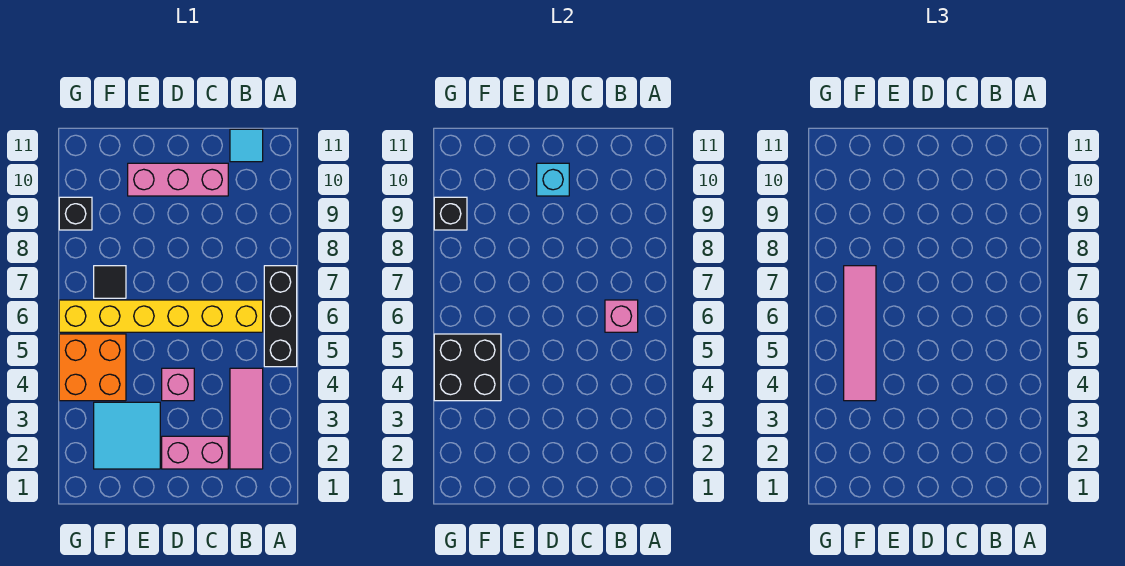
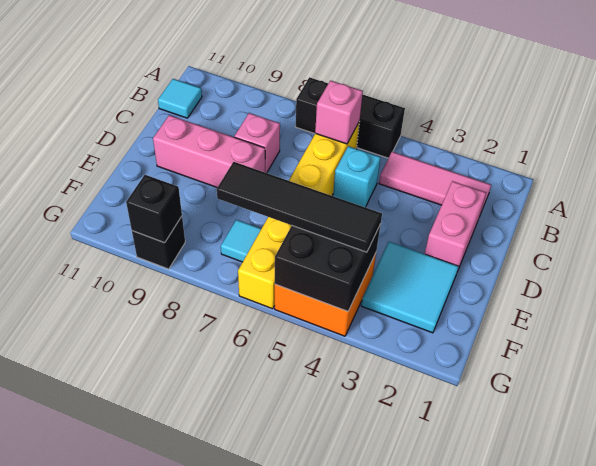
pink brick C10:E10 level 1 -> pink brick D8:D10 level 1
pink brick D4 level 1 -> pink brick C8 level 1
cyan brick D10 level 2 -> cyan brick C5 level 1
pink tile F4:F7 level 3 -> black tile F4:F7 level 3
black tile F7 level 1 -> cyan tile F7 level 1

